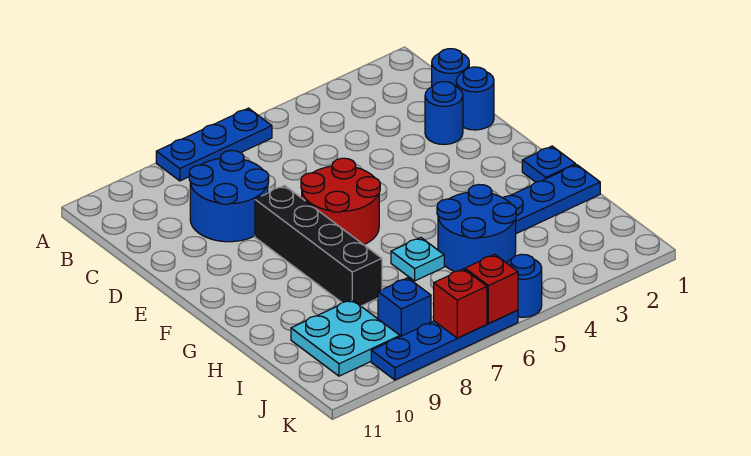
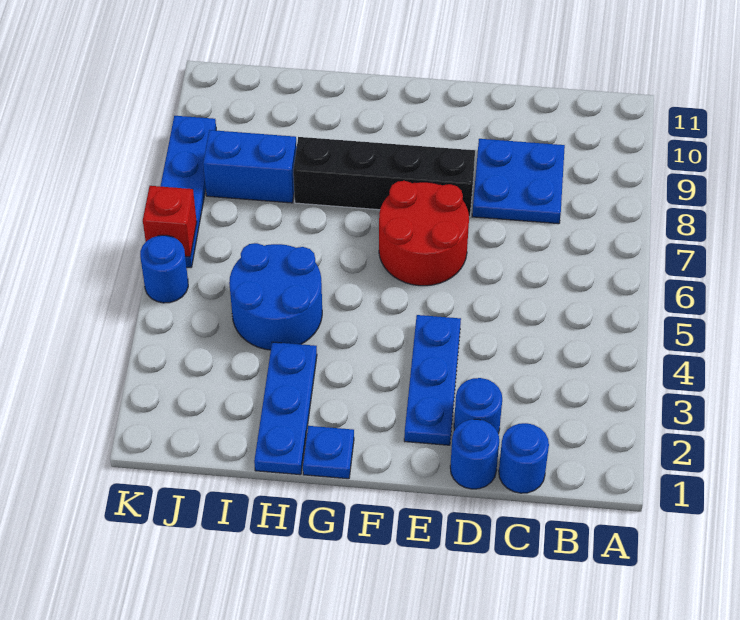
blue plate A6:A8 level 1 -> blue plate E2:E4 level 1
blue round brick C8:D9 level 1 -> blue plate C8:D9 level 1
cyan plate H6 level 1 -> none
cyan plate I9:J10 level 1 -> none
blue brick J8 level 1 -> blue brick I8:J8 level 1
red brick K7 level 2 -> none

